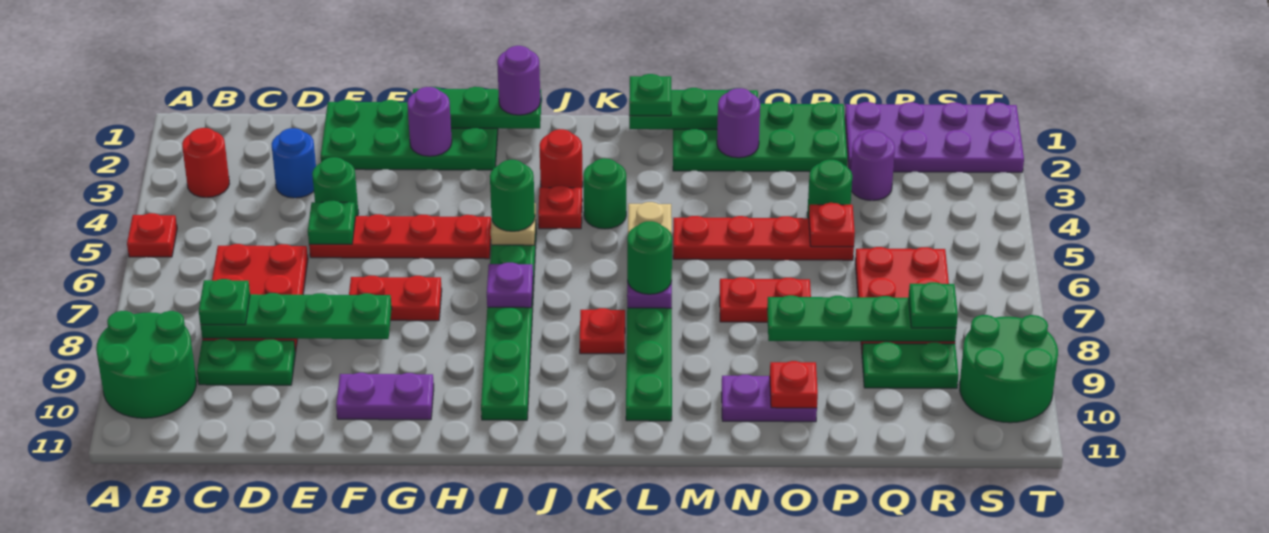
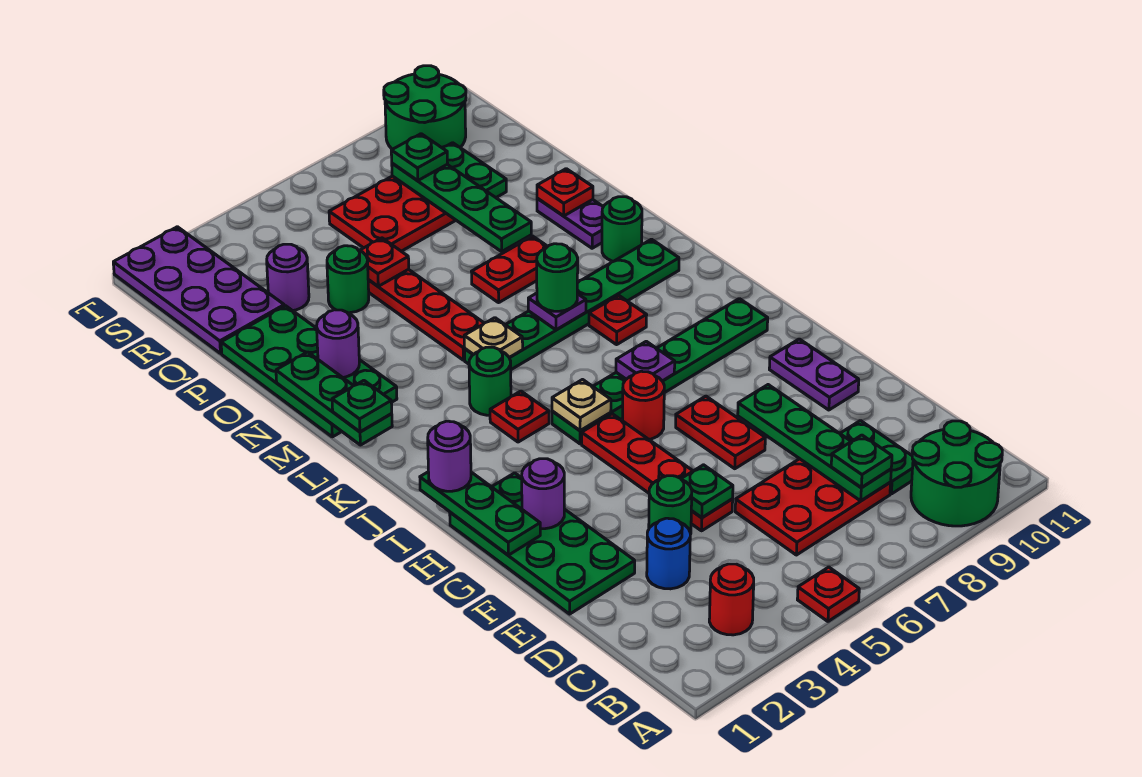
green round brick I5 level 3 -> green round brick M10 level 1
red round brick J3 level 1 -> red round brick H6 level 1
red plate N7:O7 level 1 -> red plate N7:N8 level 1

